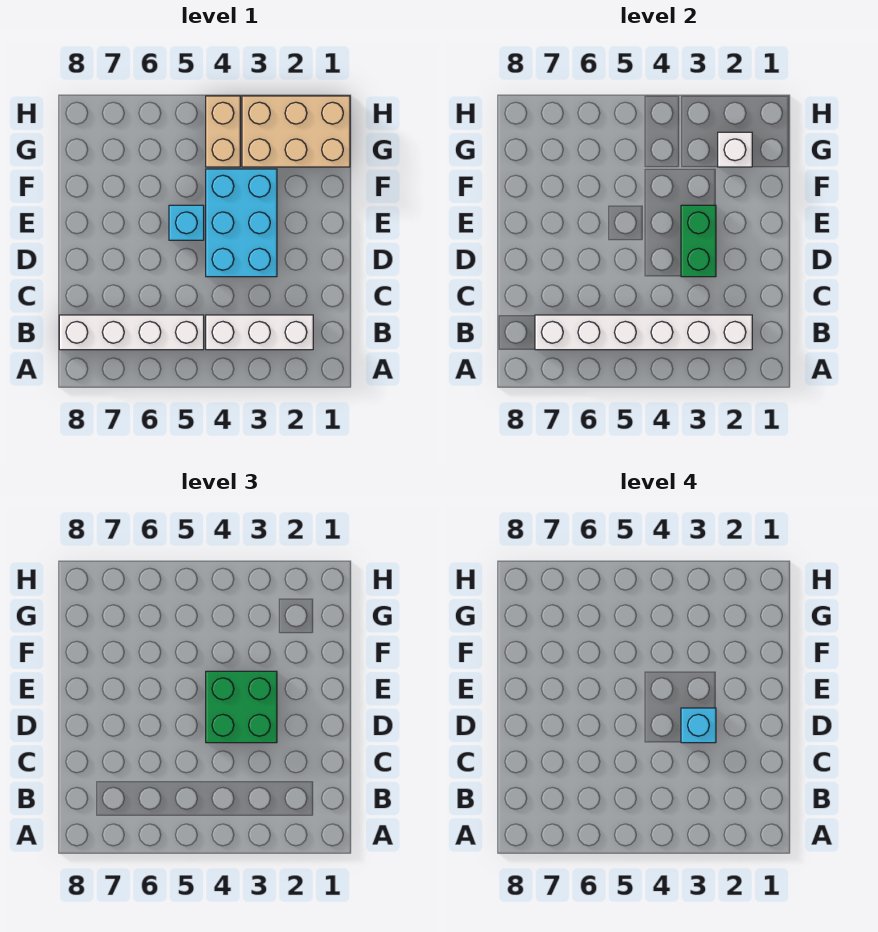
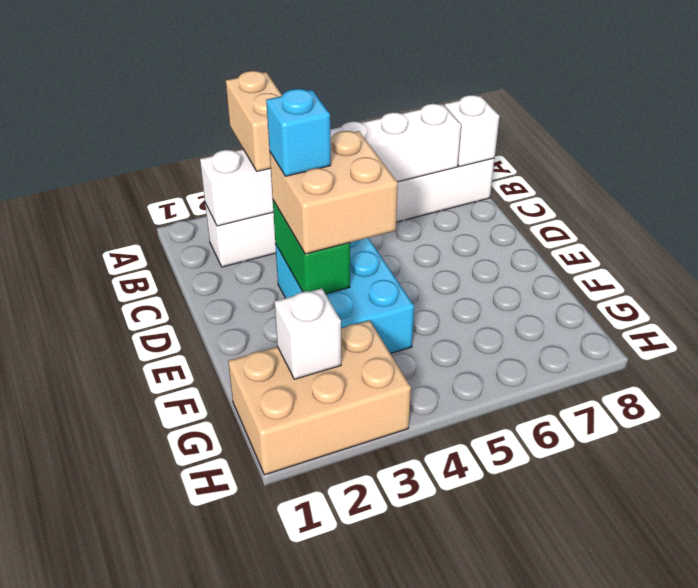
none -> white brick B8 level 2
green brick D3:E4 level 3 -> tan brick D3:E4 level 3
cyan brick E5 level 1 -> none
tan brick G4:H4 level 1 -> tan brick A3:B3 level 3

